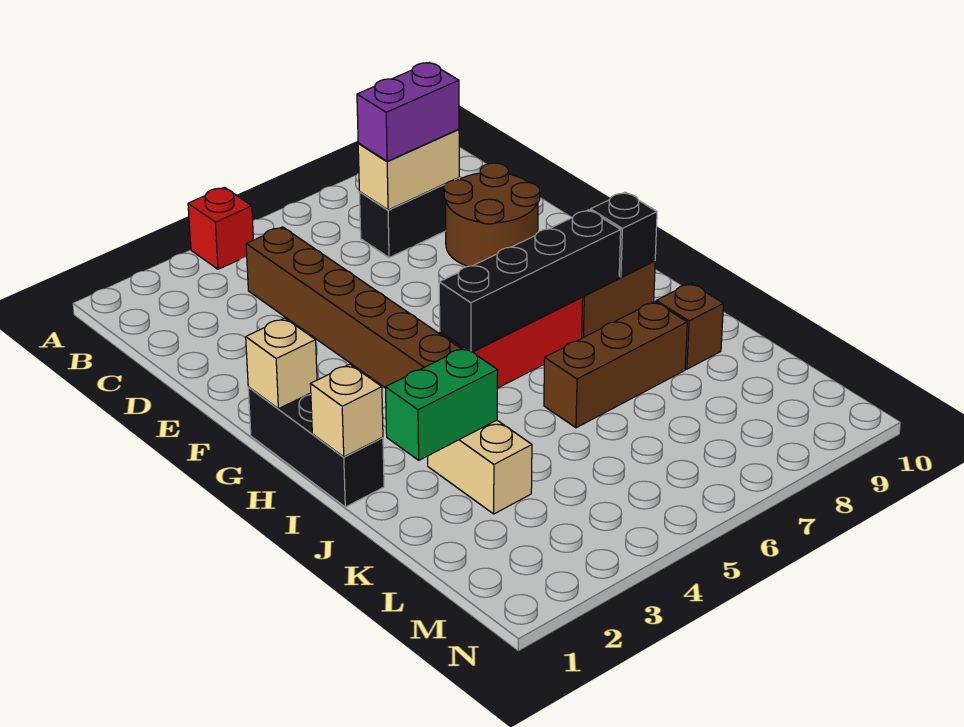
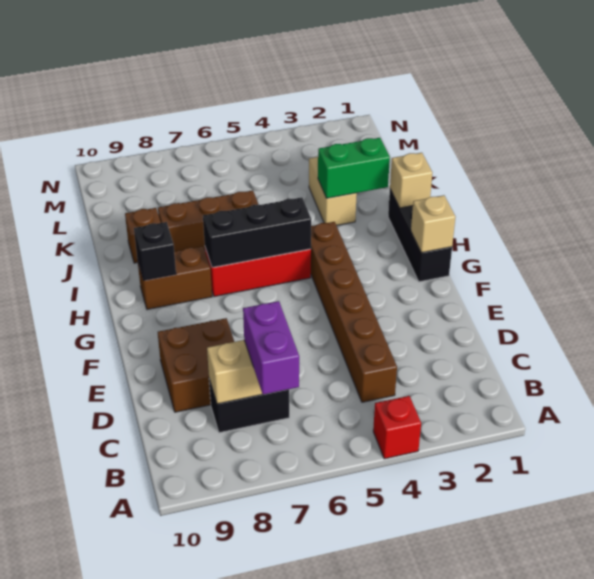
purple brick C7:C8 level 3 -> purple brick B7:C7 level 3
brown round brick D8:E9 level 1 -> brown brick D8:E9 level 1
black brick H5:H8 level 2 -> black brick H5:H7 level 2

